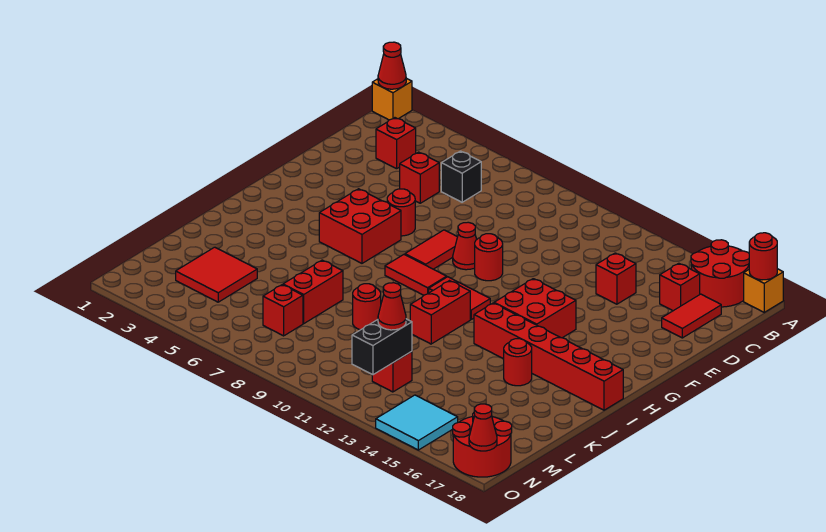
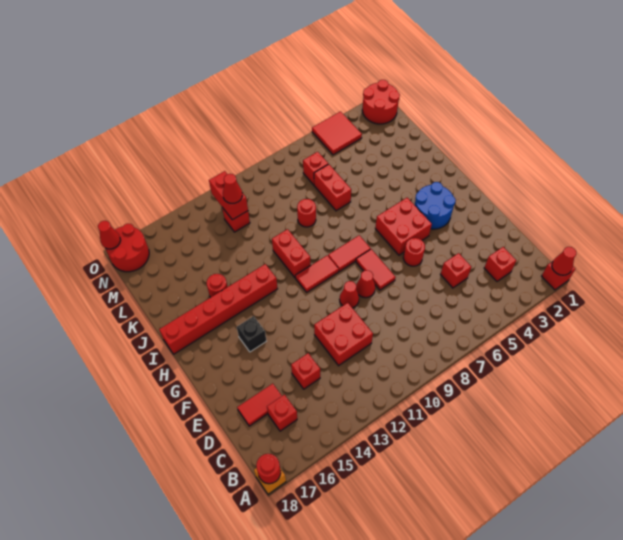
orange brick A1 level 1 -> red brick A1 level 1
red round brick A16:B17 level 1 -> red round brick N1:O2 level 1
black brick C6 level 1 -> black brick G15 level 1
red tile C17:D17 level 1 -> red tile D16:D17 level 1
red round brick F10 level 1 -> red cone F10 level 1
none -> blue round brick G3:H4 level 1
red brick G13:H14 level 1 -> red brick D11:E12 level 1
red tile L3:M4 level 1 -> red tile N4:O5 level 1
black brick M12:N12 level 2 -> red brick M12:N12 level 2
cyan tile N14:O15 level 1 -> none

